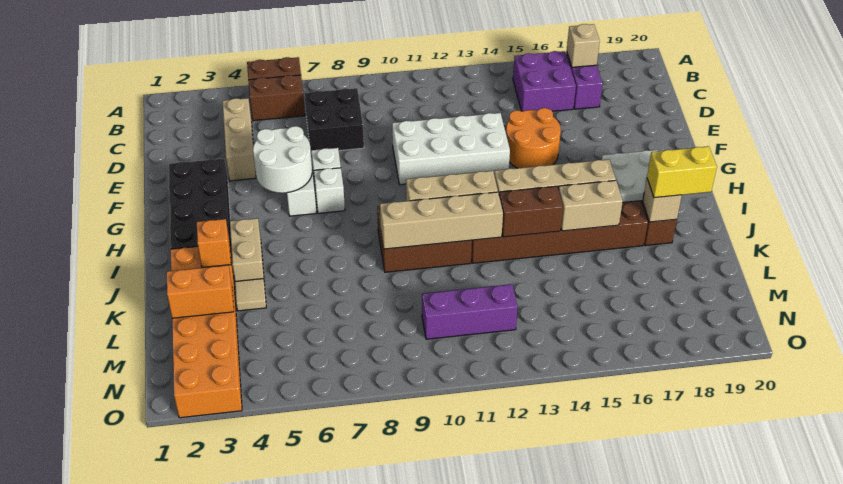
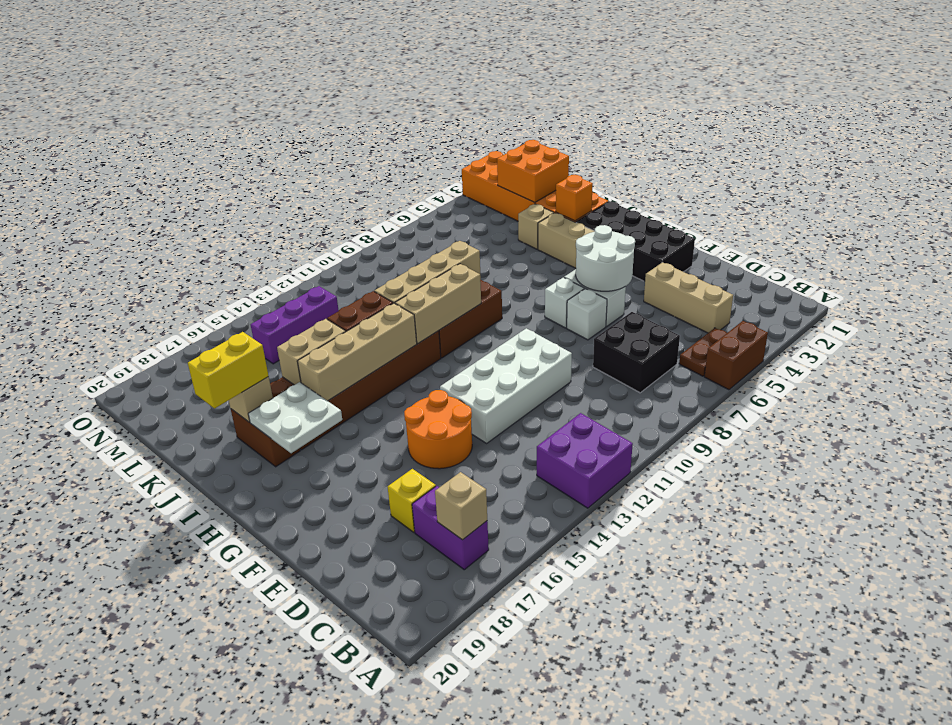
brown brick B5:B6 level 1 -> brown plate B5:B6 level 1
purple brick B15:C16 level 1 -> purple brick A12:B13 level 1
none -> yellow brick D17 level 1
tan tile K4 level 1 -> tan brick K4 level 1
orange brick L2:L3 level 2 -> orange brick L2:M3 level 2
purple brick M10:M12 level 1 -> purple brick M13:M15 level 1

